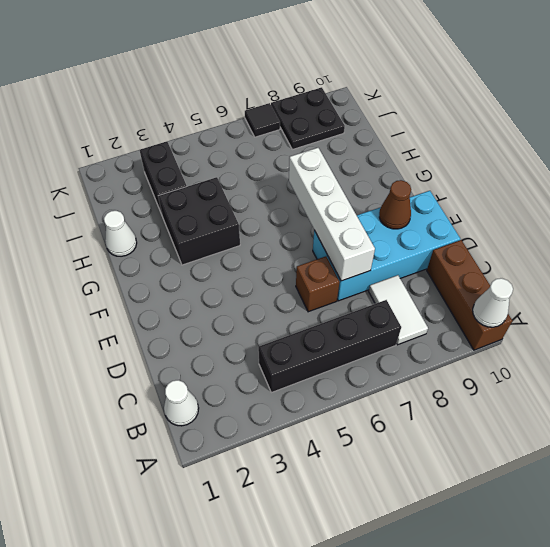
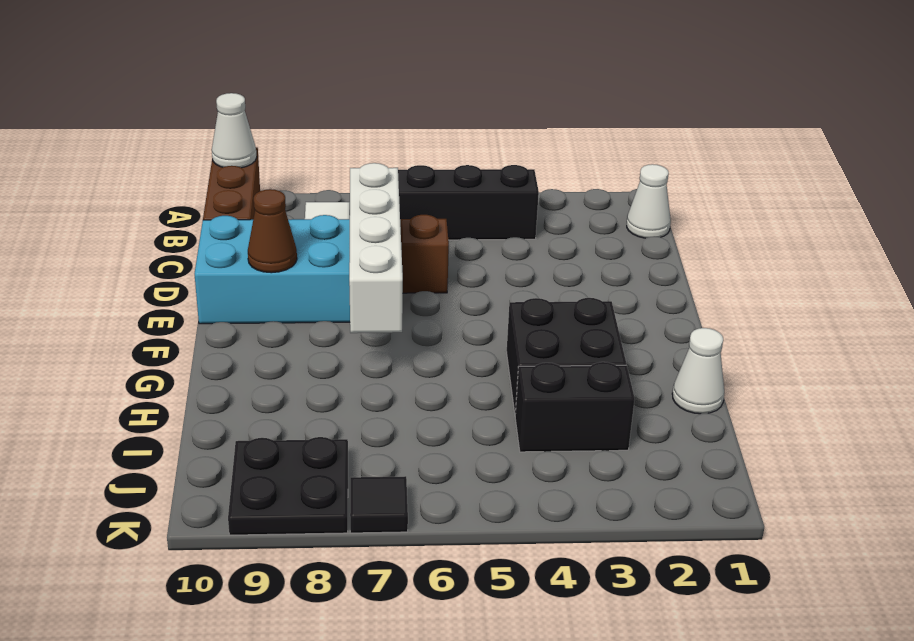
black brick I3:J3 level 1 -> black brick I3:I4 level 1

